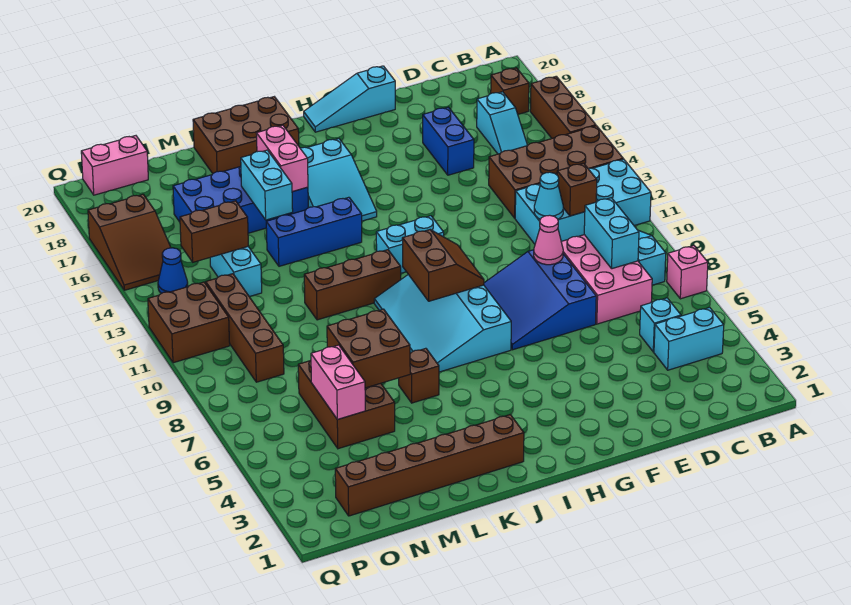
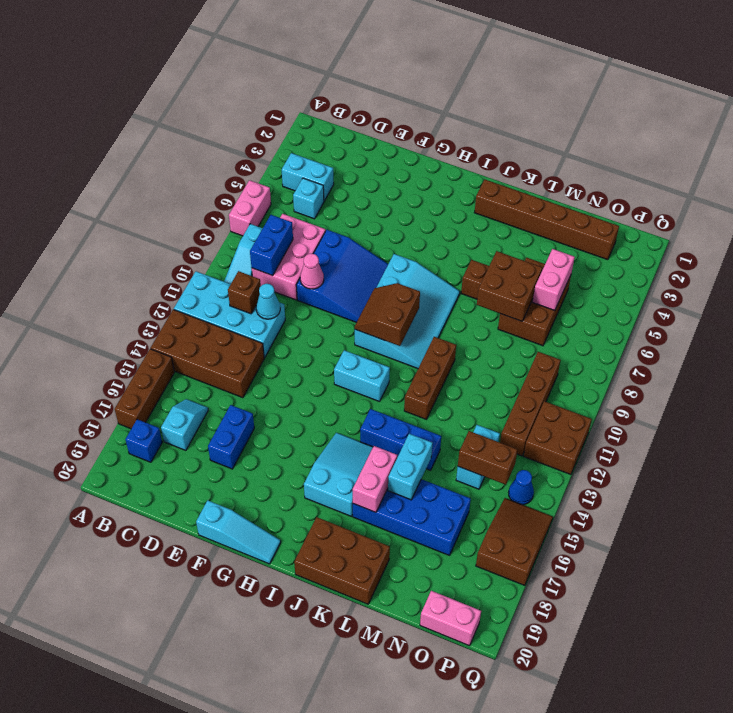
pink brick A7 level 1 -> pink brick A6:A7 level 1
brown brick B18 level 1 -> blue brick B18 level 1
cyan brick C8:C9 level 2 -> blue brick C8:C9 level 2
brown brick J11:L11 level 1 -> brown brick K10:K12 level 1

